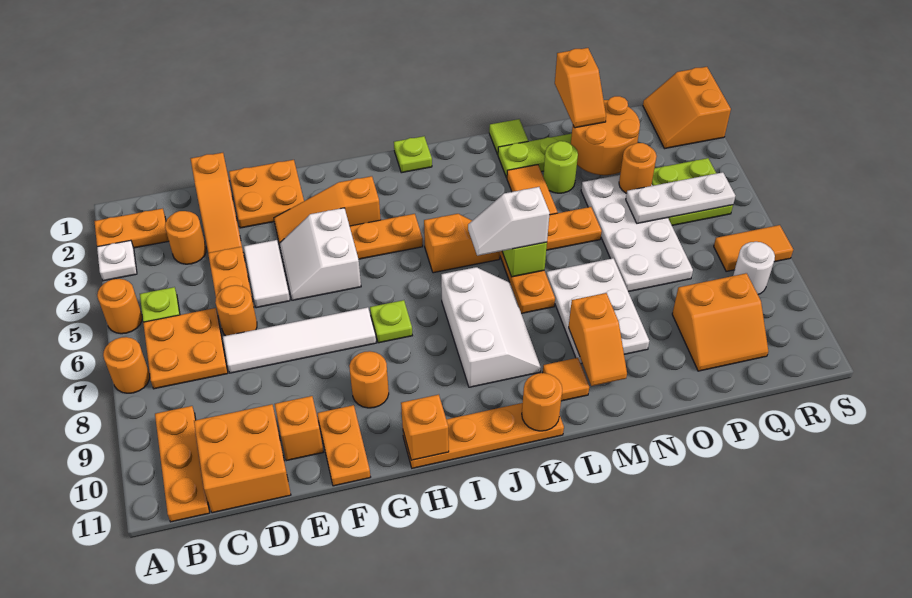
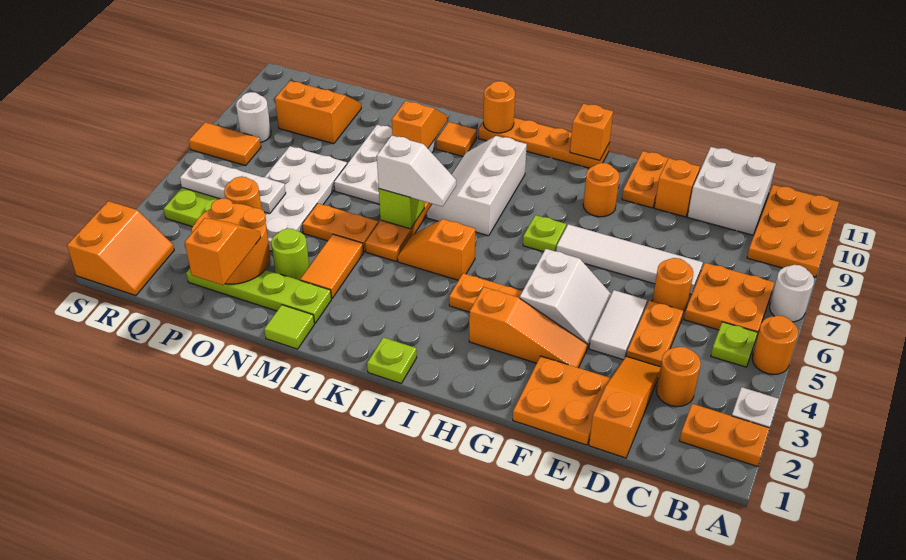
orange round brick A7 level 1 -> white round brick A7 level 1
orange plate B9:B11 level 1 -> orange plate A9:B11 level 1
orange brick C10:D11 level 1 -> white brick C10:D11 level 1

